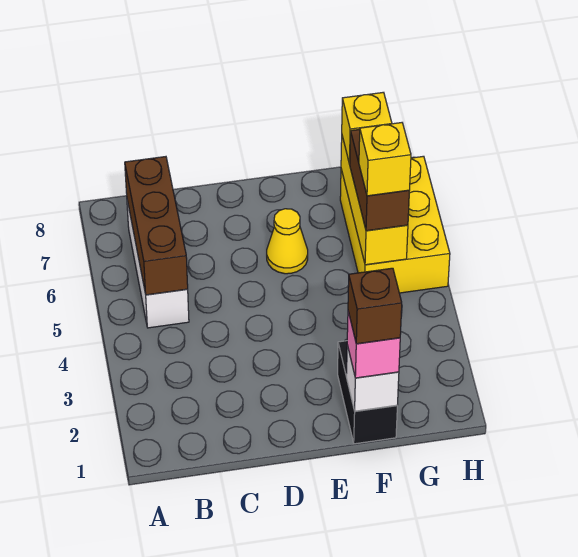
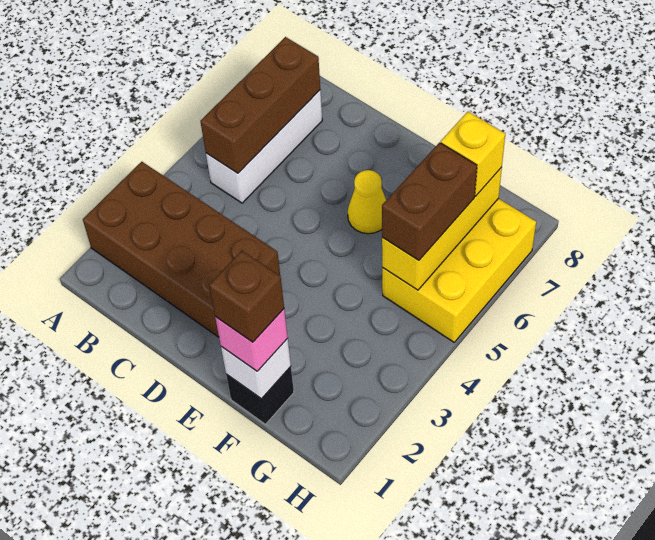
none -> brown brick A2:D3 level 1
black brick F1:F2 level 1 -> black brick F1 level 1
yellow brick G5 level 4 -> none

